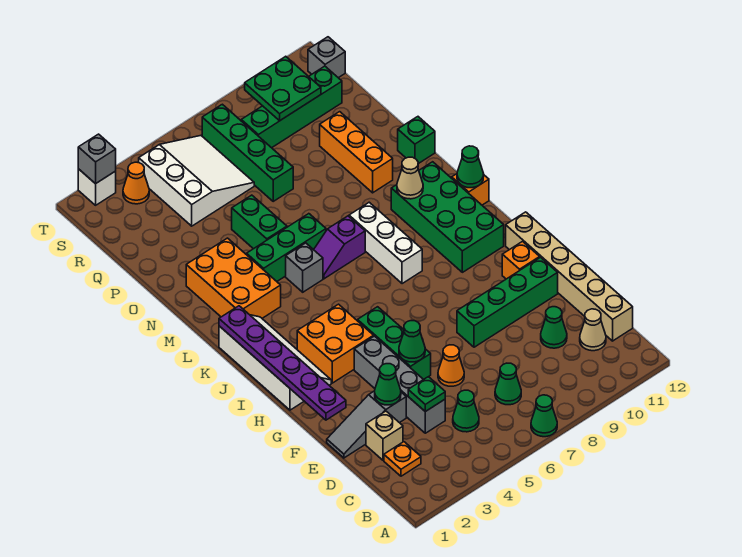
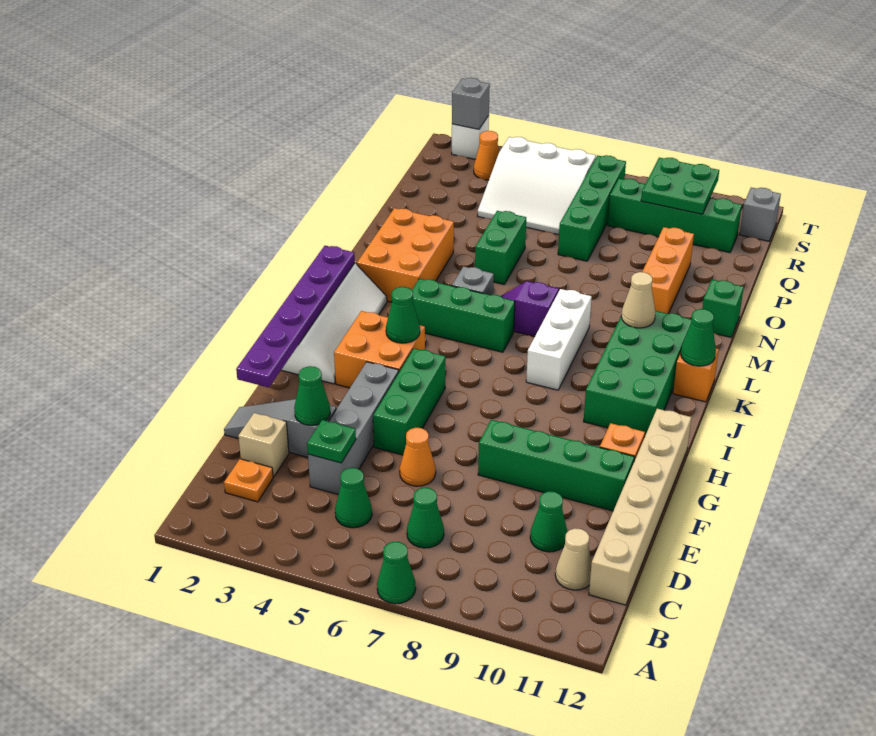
green cone F5 level 2 -> green cone I4 level 2
green brick M4:M6 level 1 -> green brick K4:K6 level 1
white slope Q4:S6 level 1 top 4 -> white slope Q4:S6 level 1 top S

